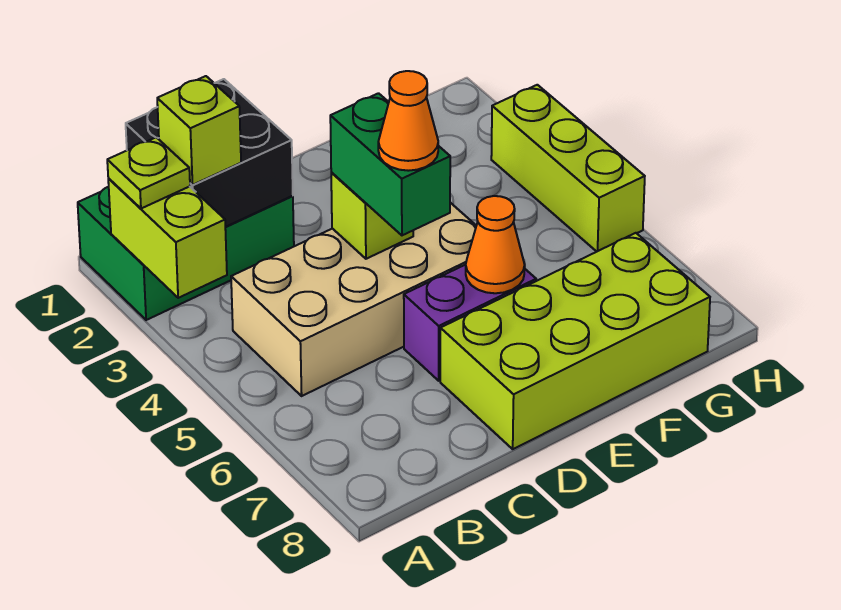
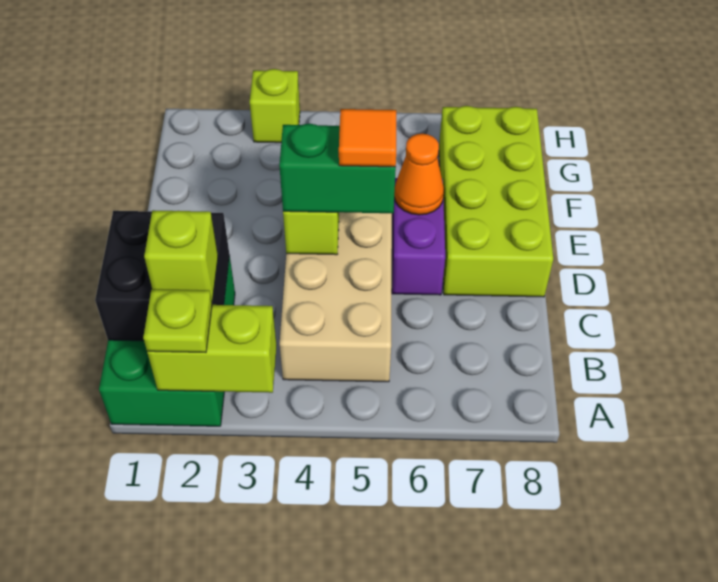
orange cone D5 level 4 -> orange tile D5 level 4
lime brick H3:H5 level 1 -> lime brick H3 level 1

